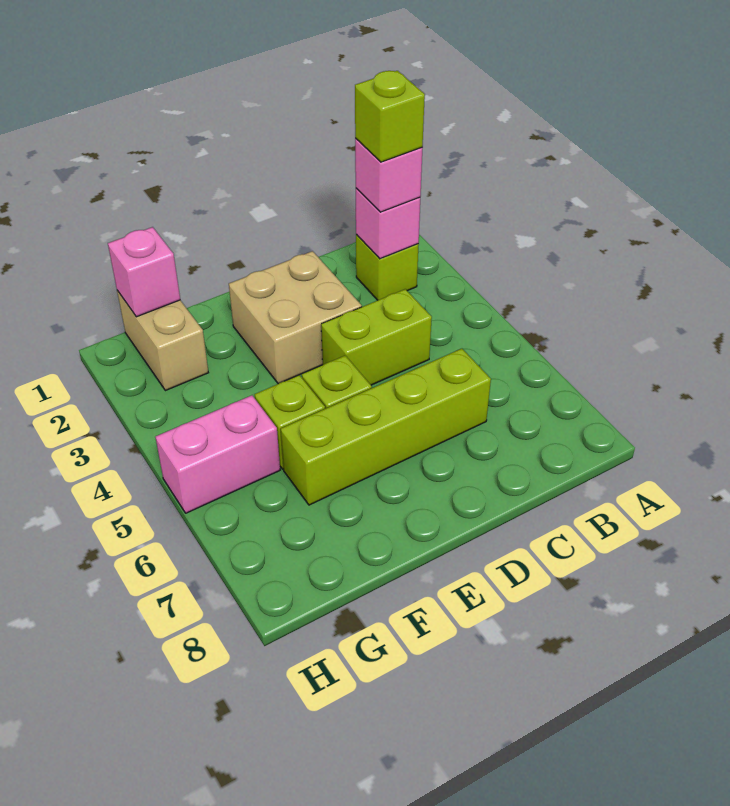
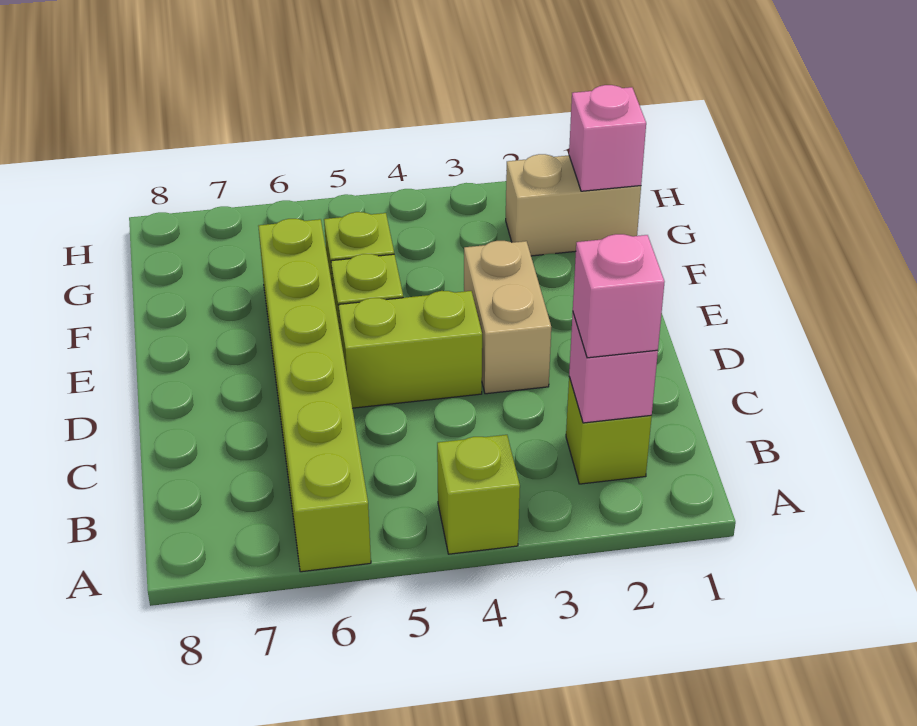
lime brick B2 level 4 -> lime brick A4 level 1
lime brick C4:D4 level 1 -> lime brick D4:D5 level 1
lime brick C6:F6 level 1 -> lime brick A6:F6 level 1
tan brick D2:E3 level 1 -> tan brick D3:E3 level 1
pink brick G5:H5 level 1 -> none

